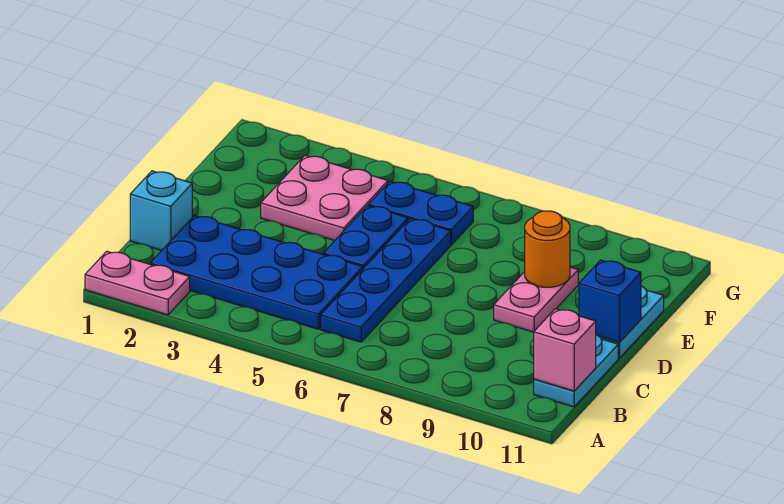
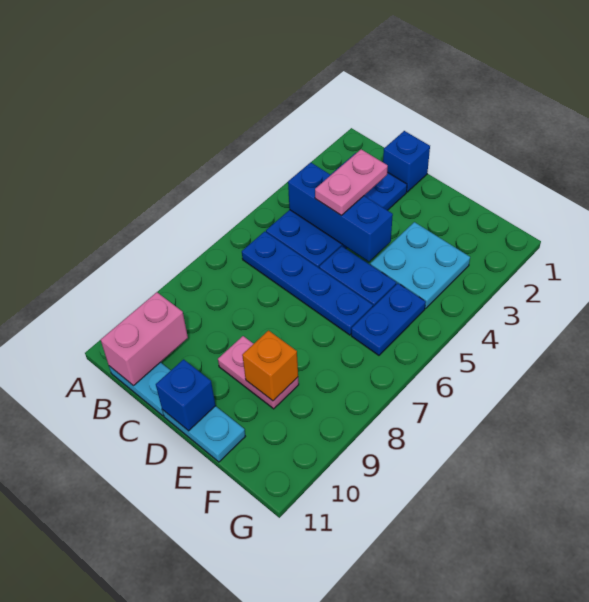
pink plate A1:A2 level 1 -> pink plate C3:C4 level 3
none -> blue brick B4:D4 level 2
pink brick B11 level 2 -> pink brick B10:B11 level 2
cyan brick C1 level 1 -> blue brick C1 level 1
pink plate E3:F4 level 1 -> cyan plate E3:F4 level 1
orange round brick E9 level 2 -> orange brick E9 level 2

